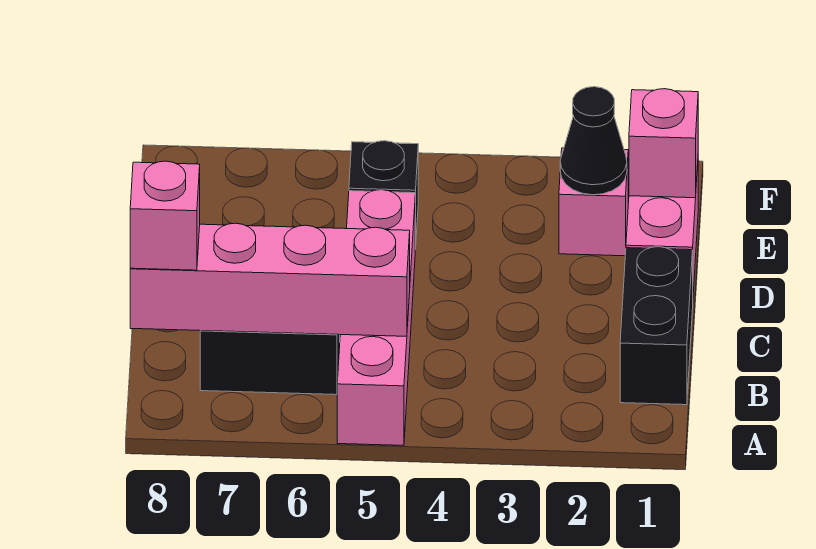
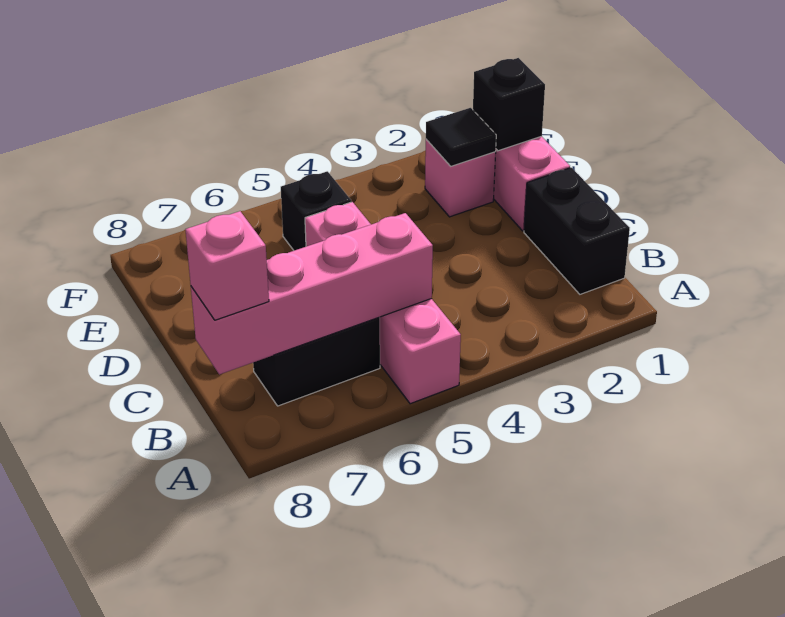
pink brick E1 level 2 -> black brick E1 level 2
black cone E2 level 2 -> black tile E2 level 2

